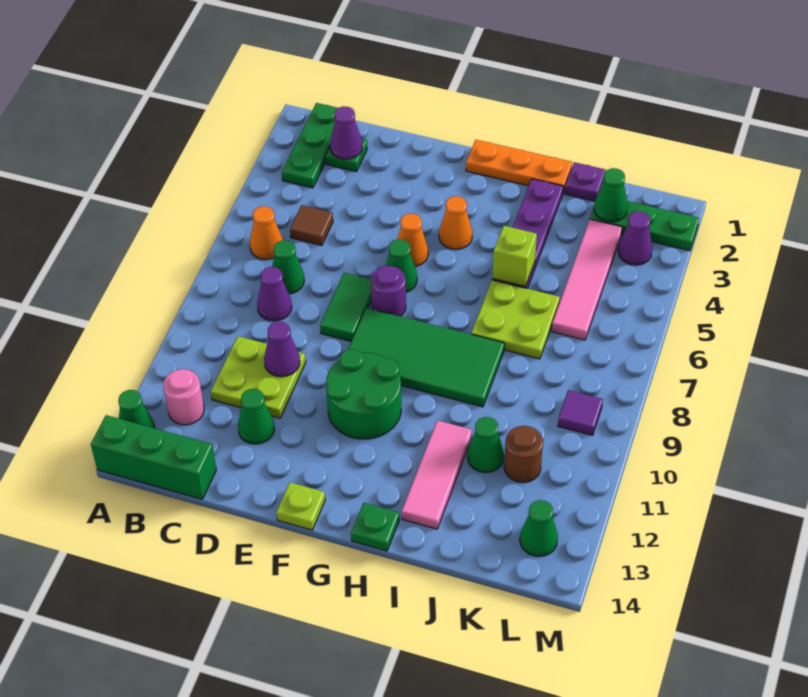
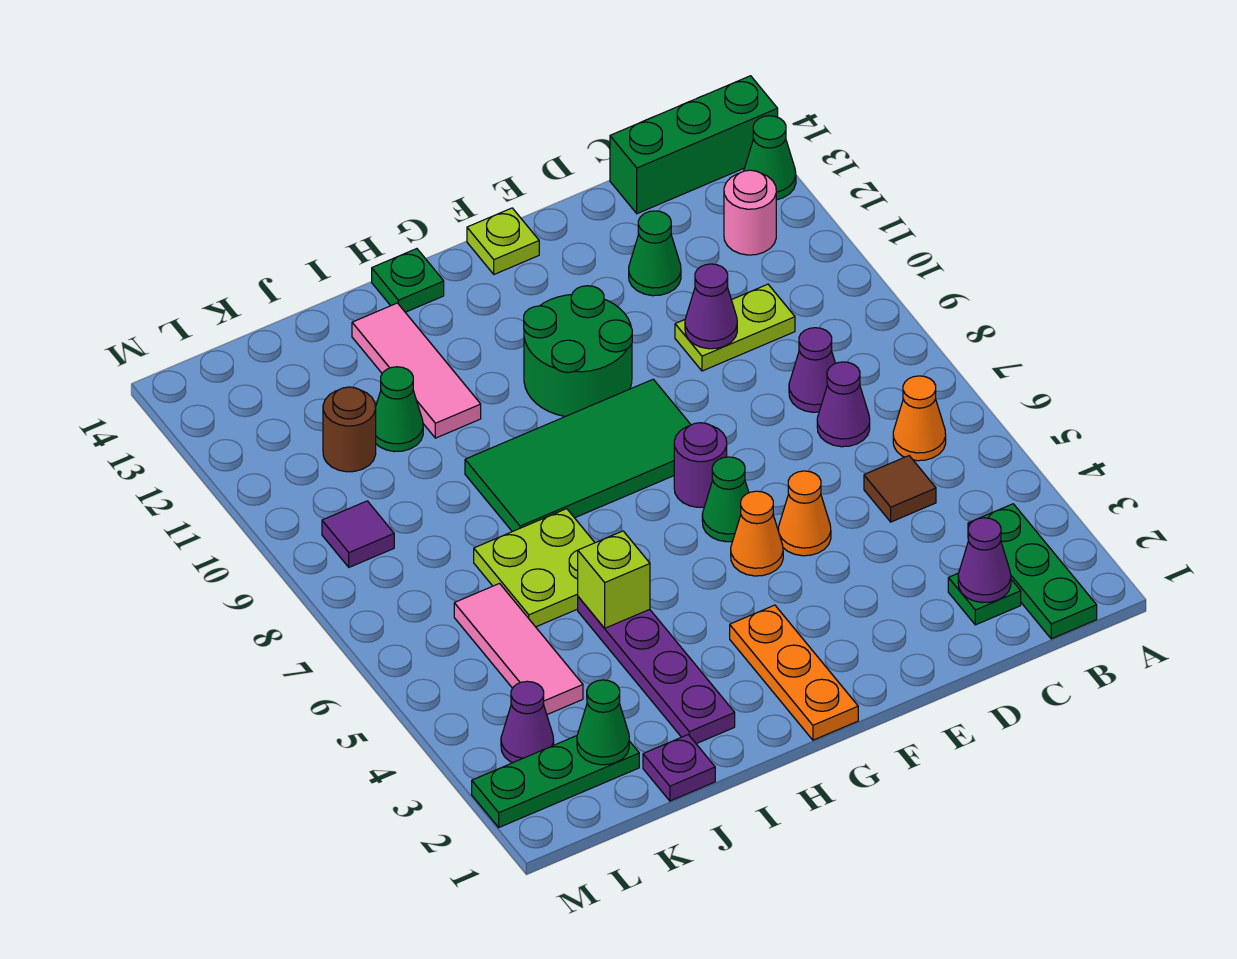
green cone C7 level 1 -> purple cone C7 level 1
lime plate C10:D11 level 1 -> lime plate C10:D10 level 1
green tile E7:E8 level 1 -> none
orange plate G1:I1 level 1 -> orange plate G1:G3 level 1
orange cone G4 level 1 -> orange cone E5 level 1
pink tile K3:K6 level 1 -> pink tile K4:K6 level 1
green cone L13 level 1 -> none

